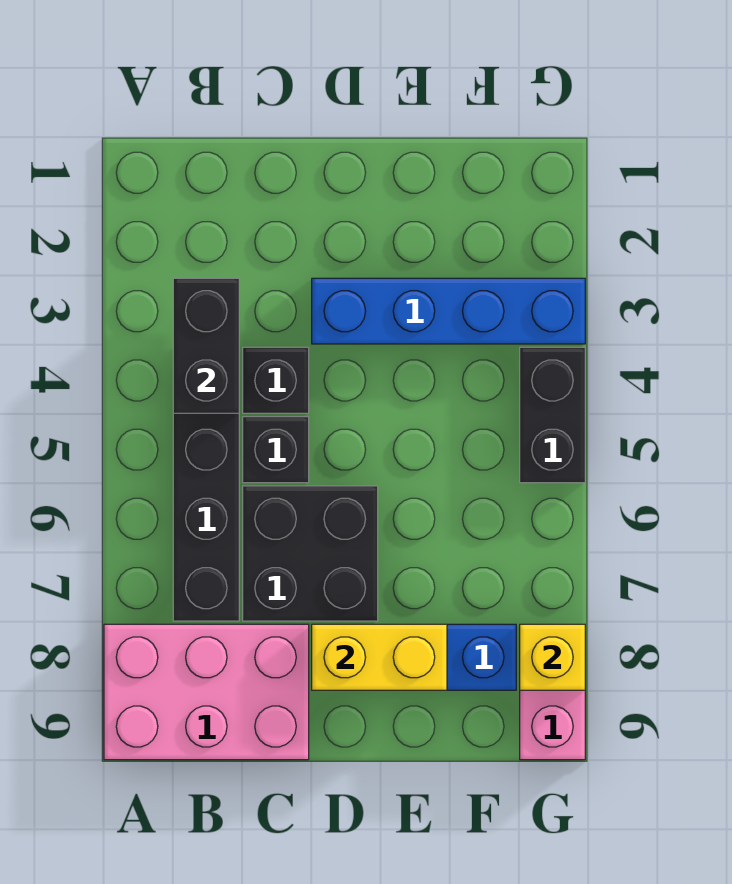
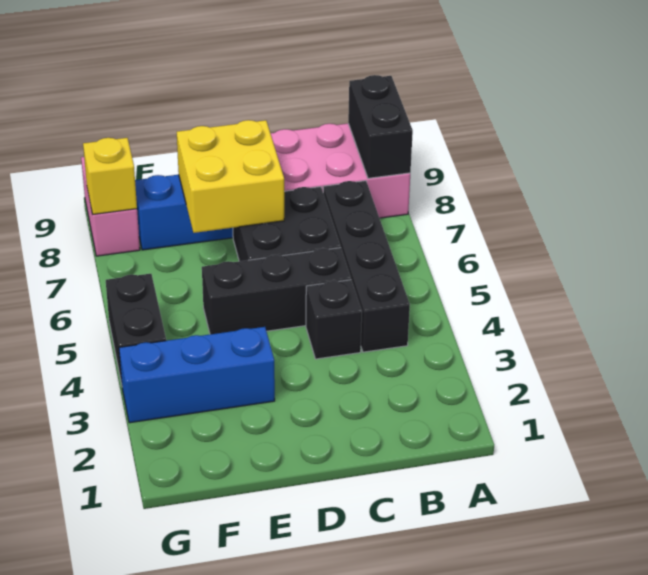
black brick B3:B4 level 2 -> black brick A8:A9 level 2
black brick C5 level 1 -> black brick C5:E5 level 1
blue brick D3:G3 level 1 -> blue brick E3:G3 level 1
yellow brick D8:E8 level 2 -> yellow brick D7:E8 level 2

